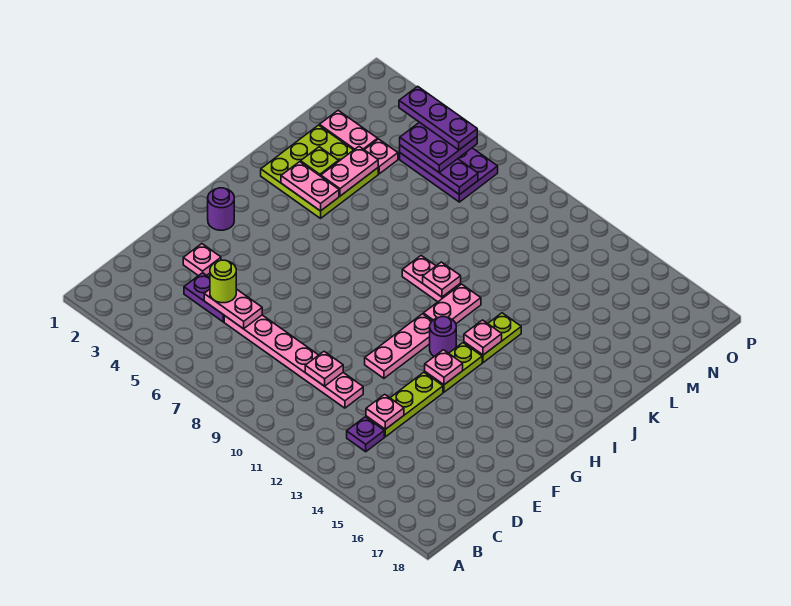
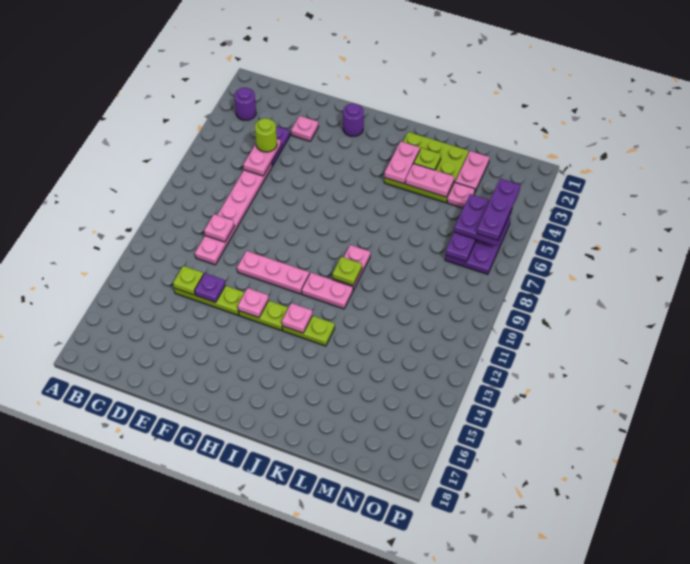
purple plate C13 level 1 -> purple plate E13 level 2
pink plate D13 level 2 -> lime plate D13 level 2
purple round brick H12 level 1 -> purple round brick B3 level 1
pink plate J10 level 2 -> lime plate J10 level 2

